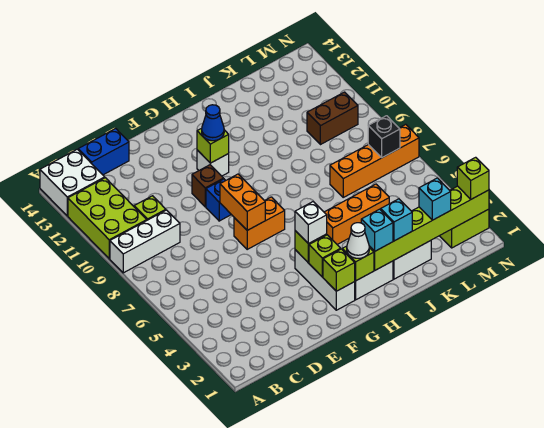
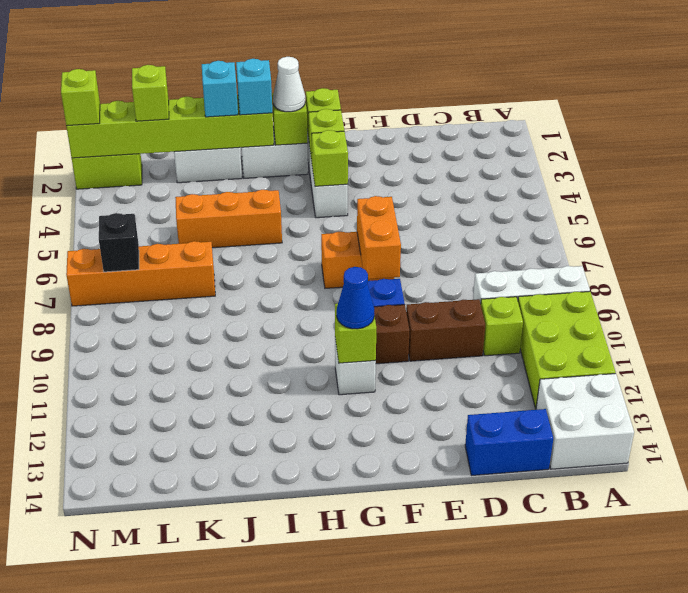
white brick G4 level 3 -> none
cyan brick L2 level 3 -> lime brick L2 level 3
brown brick L10:M10 level 1 -> brown brick D10:E10 level 1

